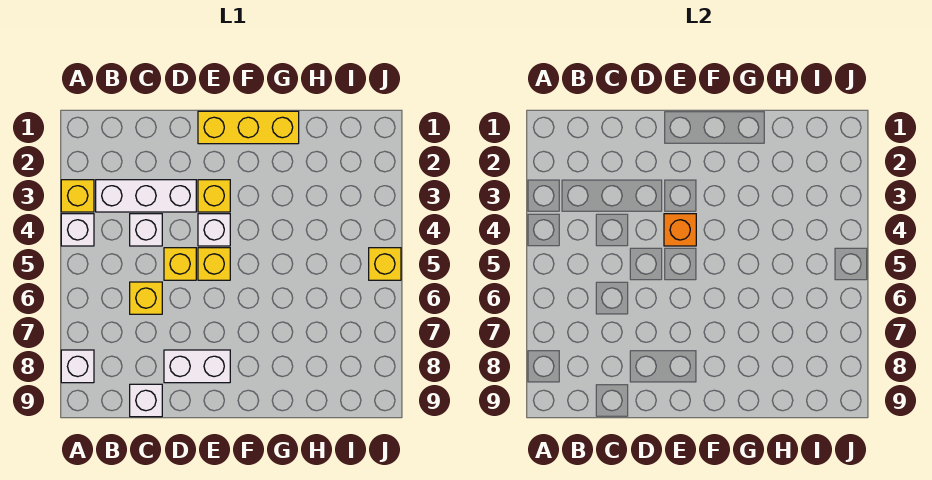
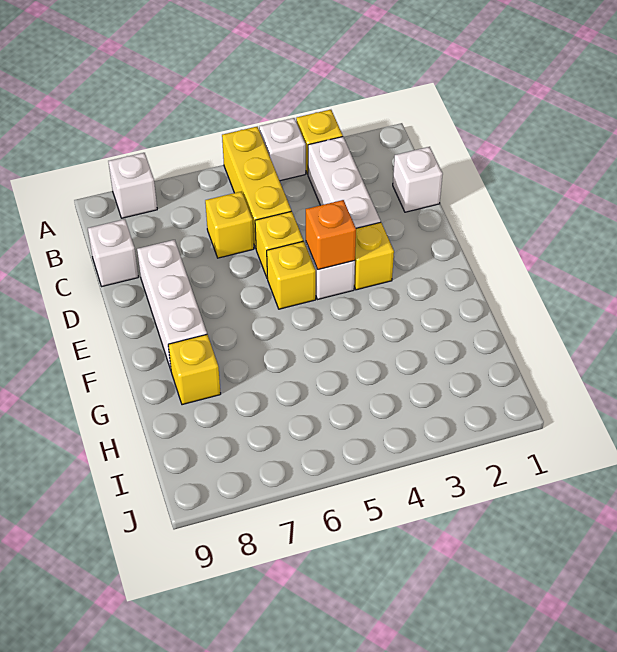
white brick C4 level 1 -> white brick C1 level 1
white brick D8:E8 level 1 -> white brick D8:F8 level 1
yellow brick E1:G1 level 1 -> yellow brick A5:C5 level 1
yellow brick J5 level 1 -> yellow brick G8 level 1

